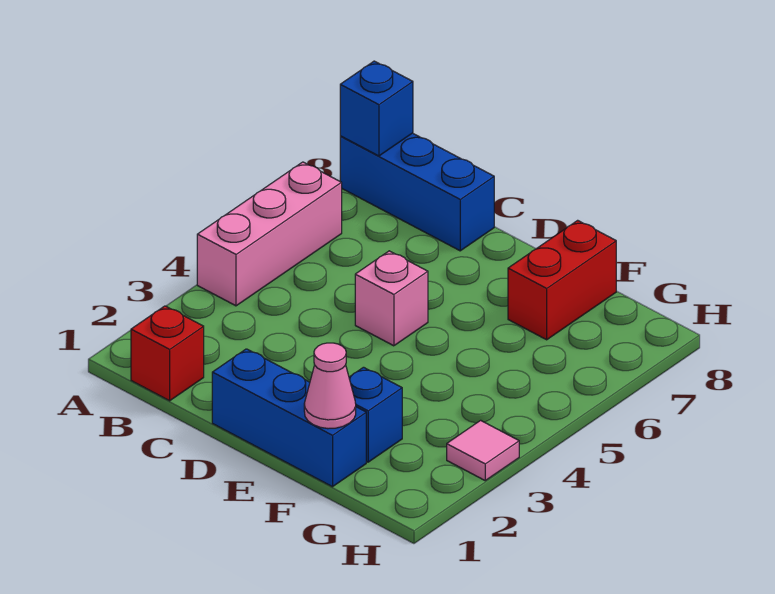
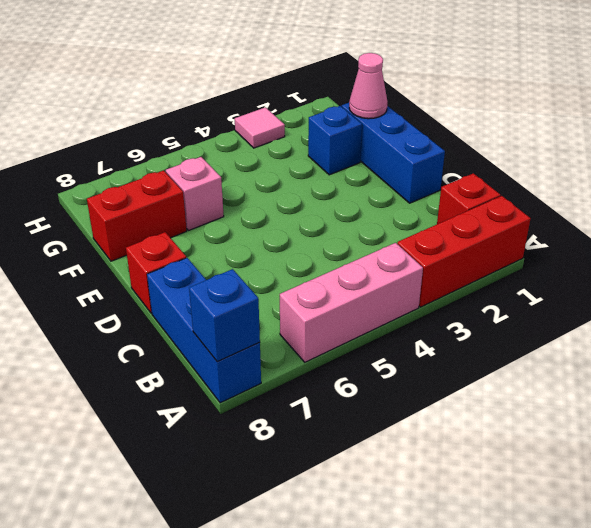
none -> red brick A1:A3 level 1
pink brick D5 level 1 -> pink brick F6 level 1
none -> red brick D8 level 1

